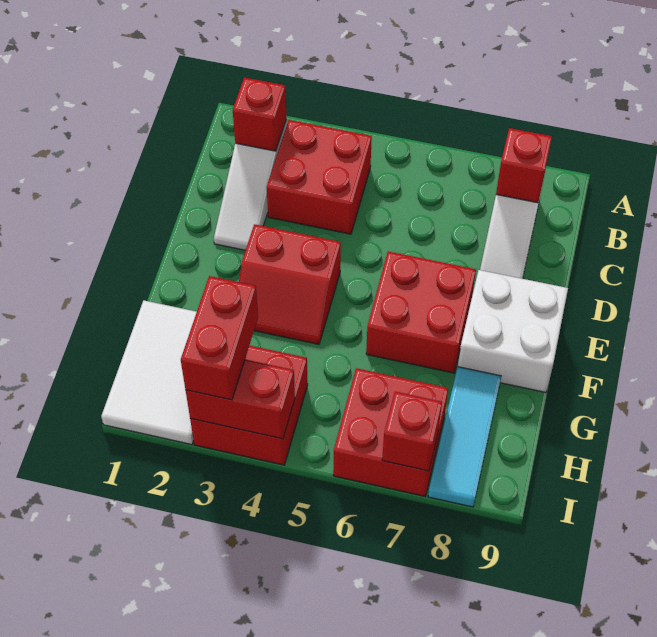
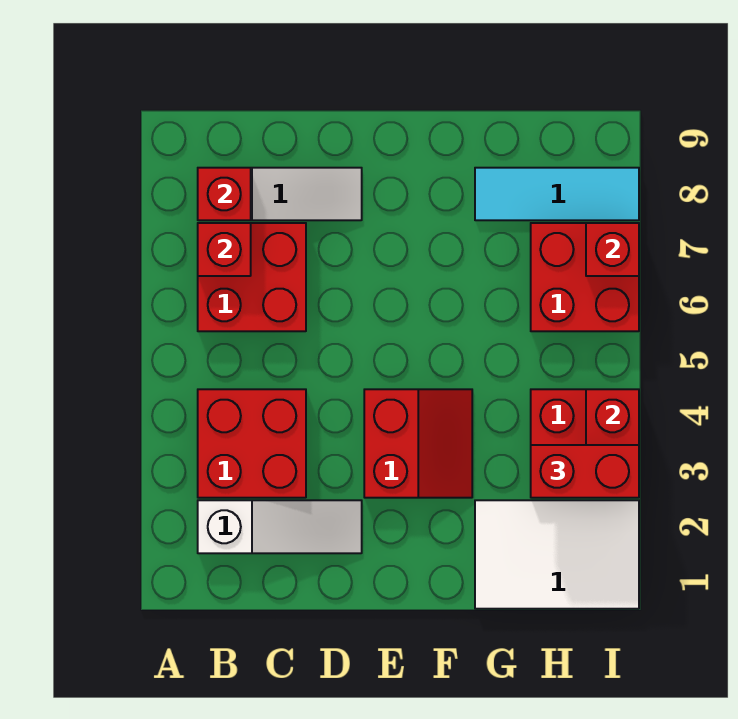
red brick B2 level 2 -> red brick B7 level 2
red brick E6:F7 level 1 -> red brick B6:C7 level 1
white brick E8:F9 level 1 -> none

